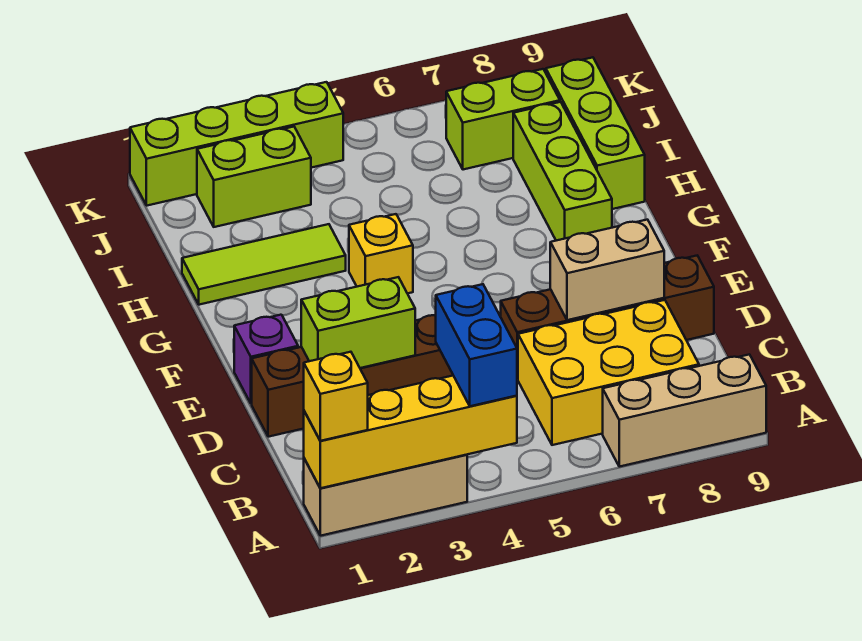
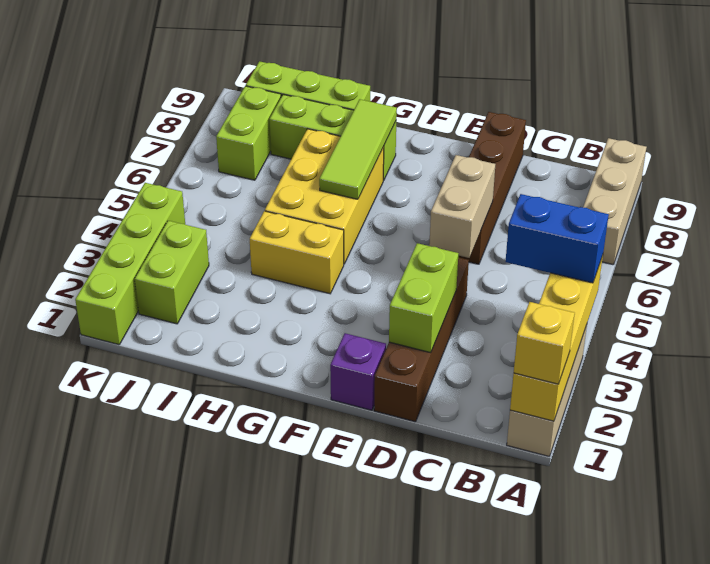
yellow brick B6:C8 level 1 -> yellow brick G5:H7 level 1
tan brick D7:D8 level 2 -> tan brick D5:D6 level 2
yellow brick G4 level 1 -> yellow brick G4:H4 level 1
lime tile H1:H3 level 1 -> lime tile G6:G8 level 2

